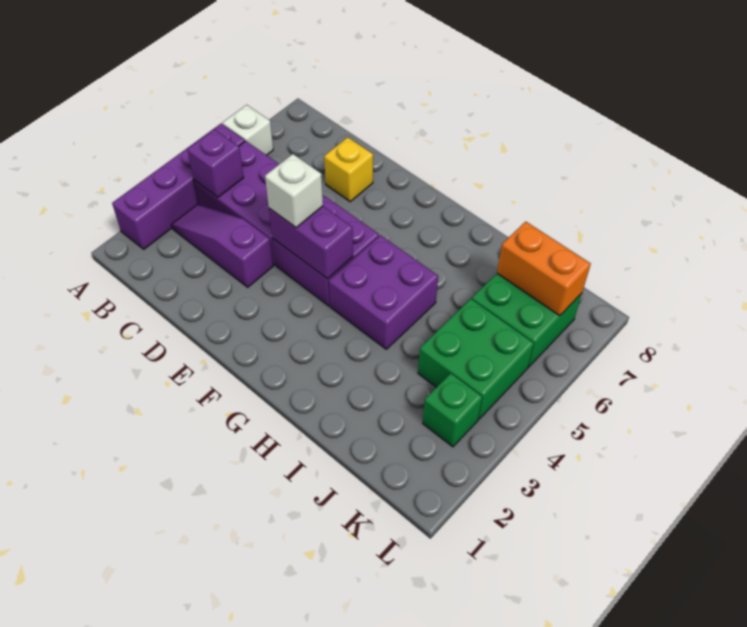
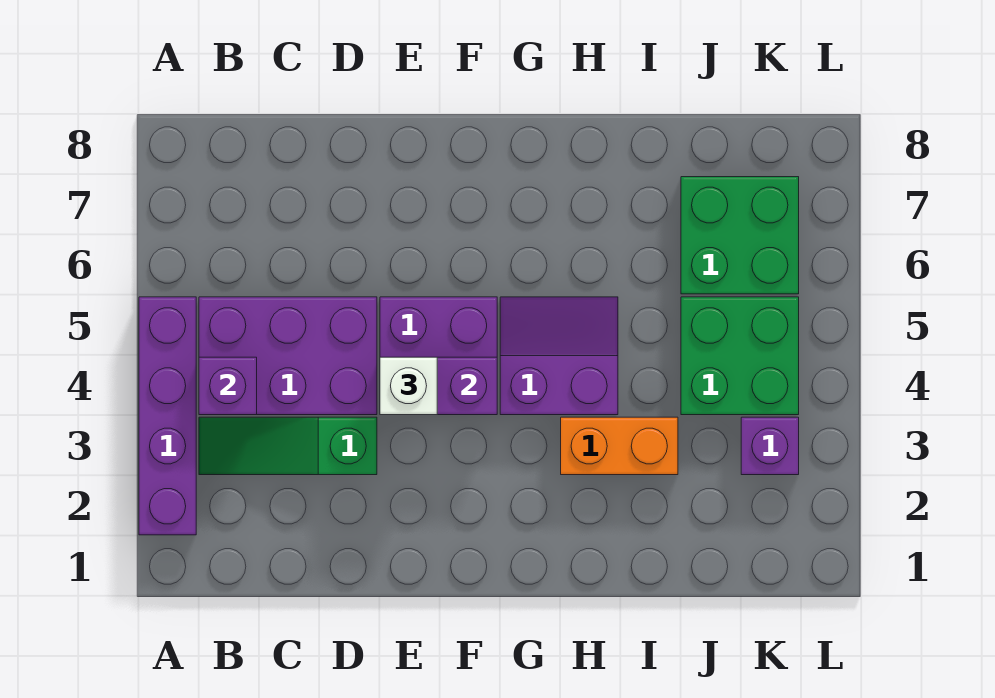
white brick A6 level 1 -> none
purple slope B3:D3 level 1 top D -> green slope B3:D3 level 1 top D
yellow brick D7 level 1 -> none
purple brick G4:H5 level 1 -> purple slope G4:H5 level 1 top 4
orange brick J7:K7 level 2 -> orange brick H3:I3 level 1
green brick K3 level 1 -> purple brick K3 level 1

